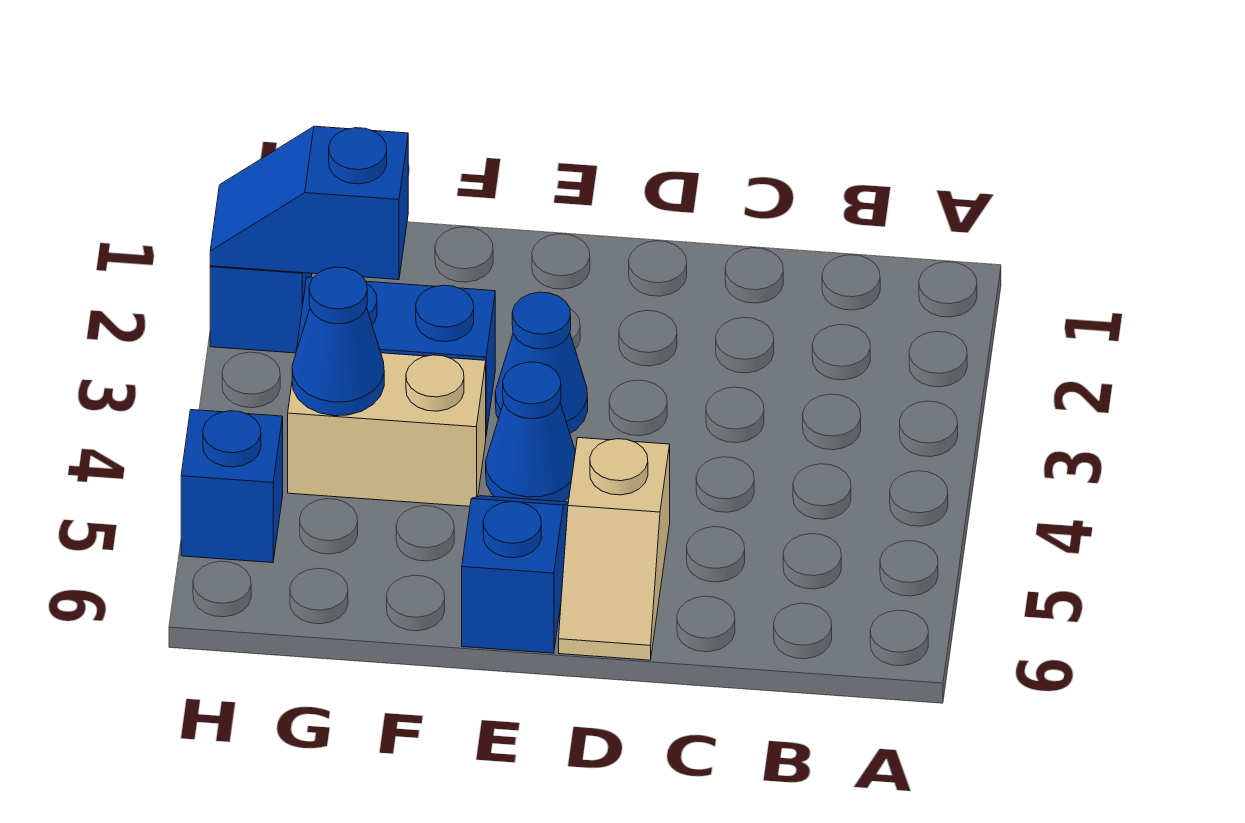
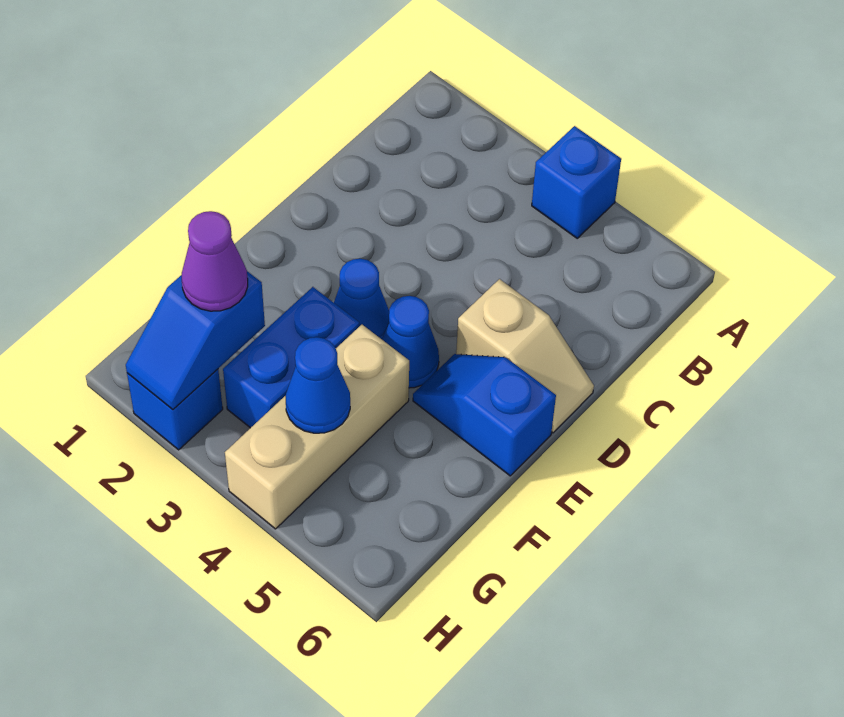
tan brick F4:G4 level 1 -> tan brick F4:H4 level 1
none -> purple cone G2 level 3
blue brick H5 level 1 -> blue brick A4 level 1

